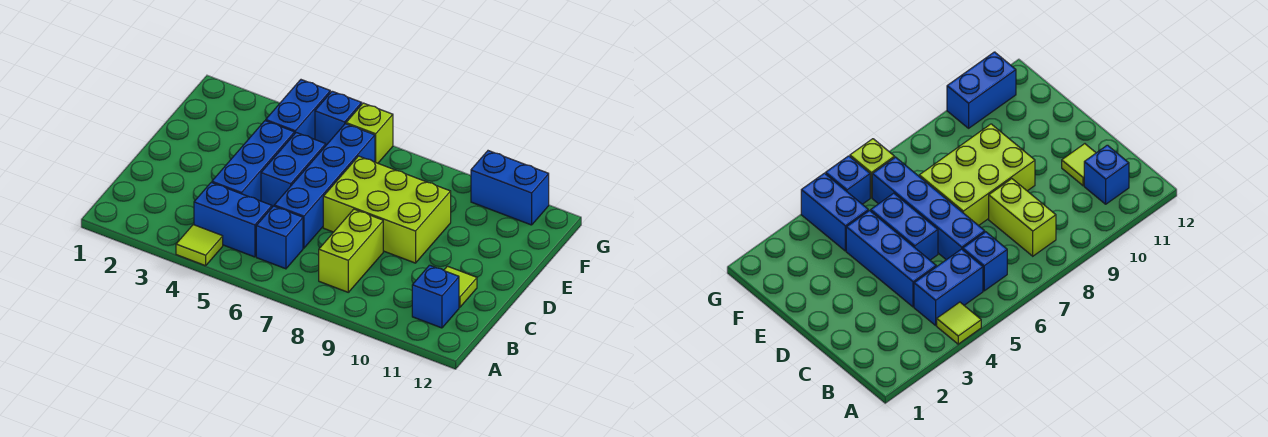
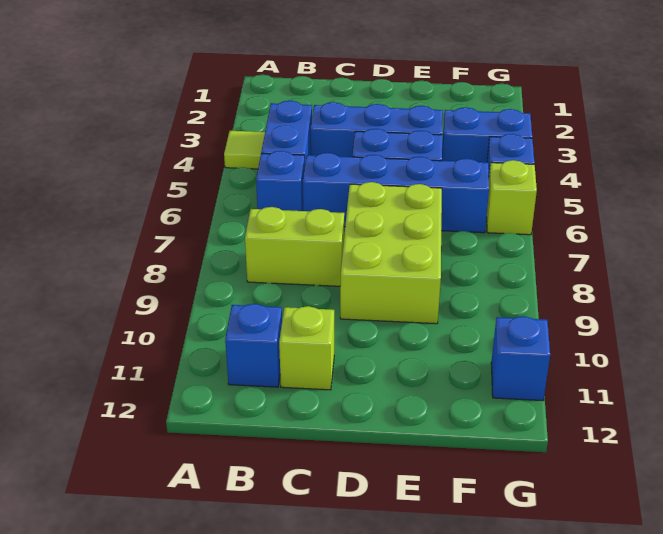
lime tile C11 level 1 -> lime brick C11 level 1
blue brick G10:G11 level 1 -> blue brick G11 level 1

